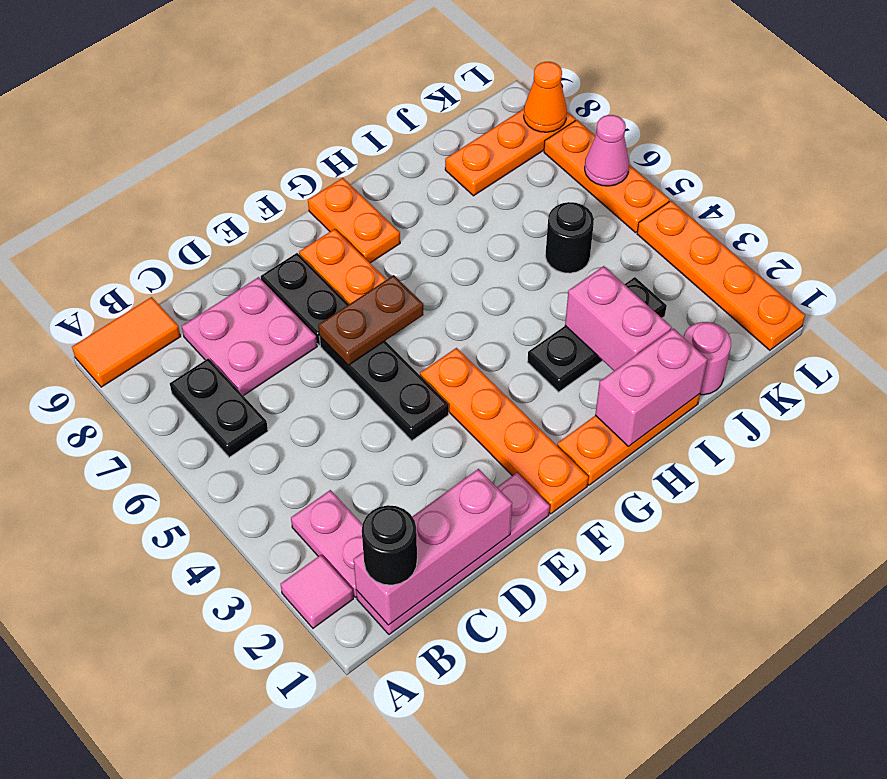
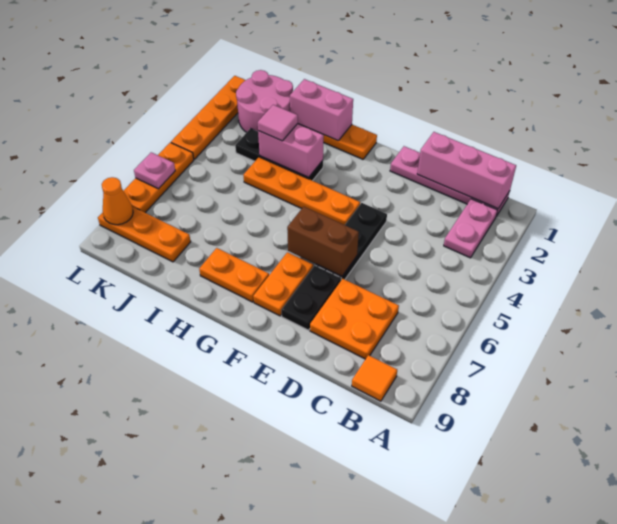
pink tile A2 level 1 -> pink tile I3 level 3
orange tile A9:B9 level 1 -> orange tile B9 level 1
black round brick B1 level 3 -> none
black plate B6:B7 level 1 -> none
pink plate C7:D8 level 1 -> orange plate C7:D8 level 1
brown plate E6:F6 level 2 -> brown brick E6:F6 level 2
orange plate F1:F4 level 1 -> orange plate F4:I4 level 1
orange plate G8:G9 level 1 -> orange plate G8:H8 level 1
pink brick I2:I3 level 2 -> pink brick H3:I3 level 2
pink round brick J1 level 1 -> pink round brick J1:K2 level 1
black round brick J5 level 1 -> none
pink cone L6 level 2 -> pink plate L6 level 2

